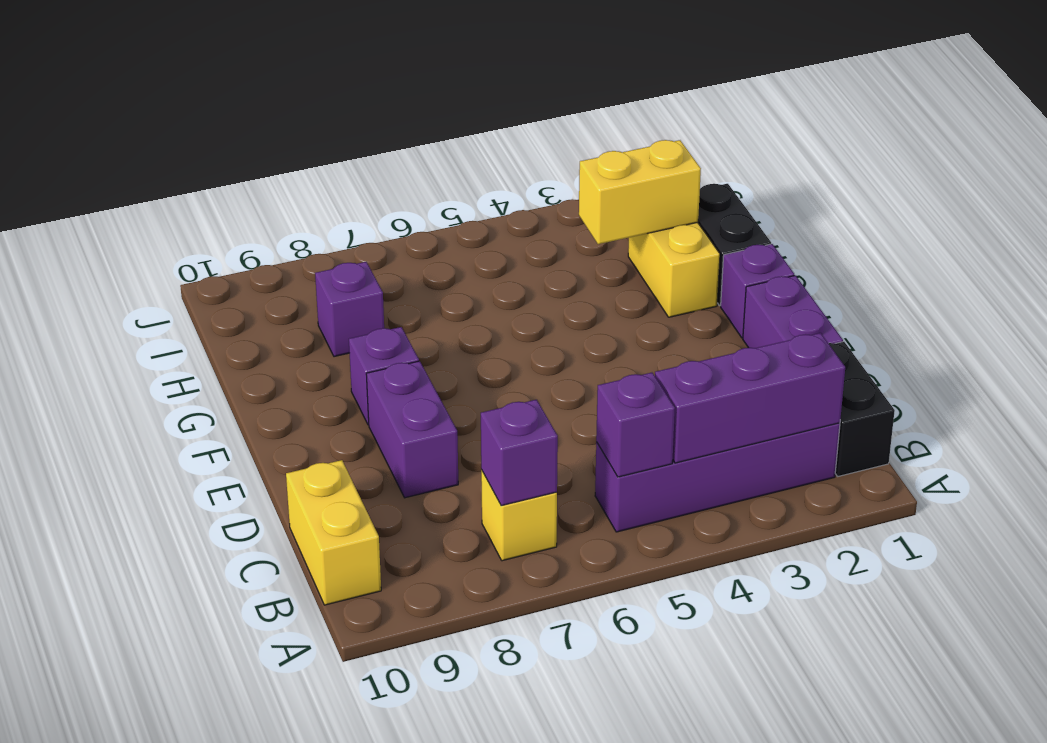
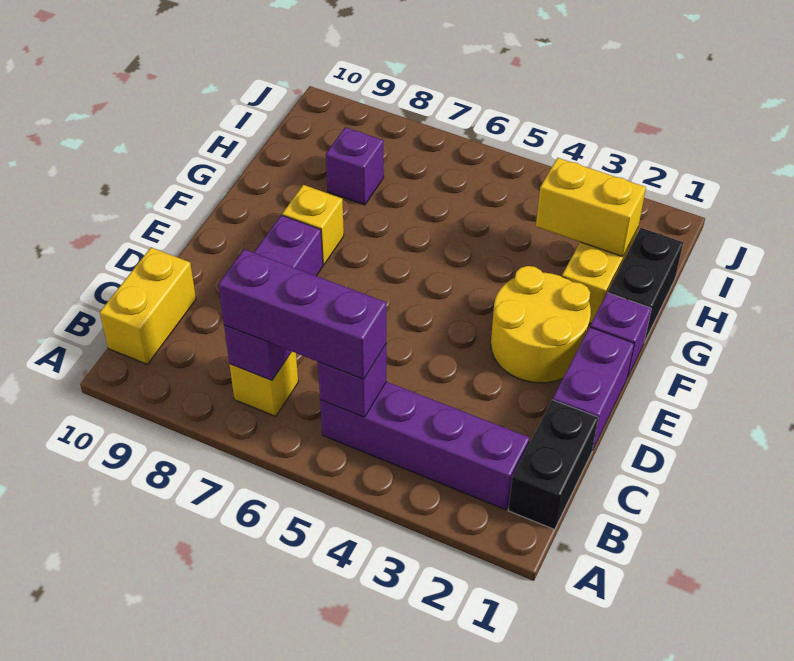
purple brick B2:B4 level 2 -> purple brick B5:B7 level 3
none -> yellow round brick E2:F3 level 1
purple brick F8 level 1 -> yellow brick F8 level 1

